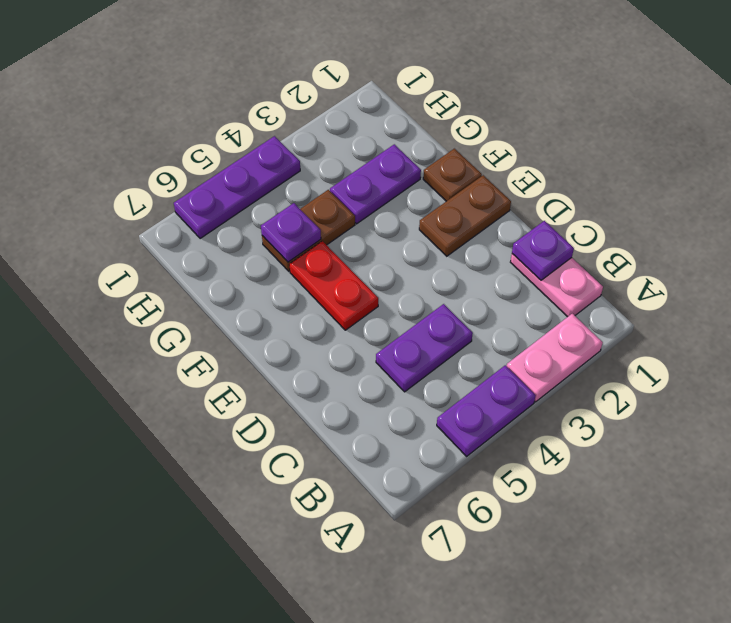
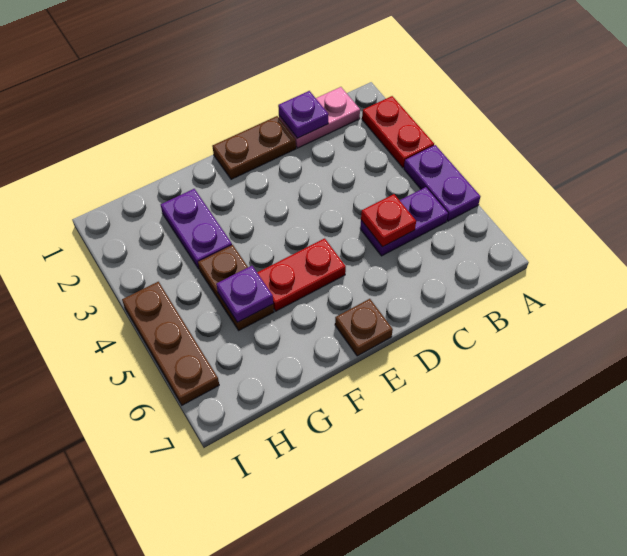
pink plate A2:A3 level 1 -> red plate A2:A3 level 1
purple plate C4:C5 level 1 -> purple plate B5:C5 level 1
none -> red plate C5 level 2
brown plate E1:E2 level 1 -> brown plate D1:E1 level 1
brown plate F1 level 1 -> brown plate E7 level 1
purple plate I4:I6 level 1 -> brown plate I4:I6 level 1

